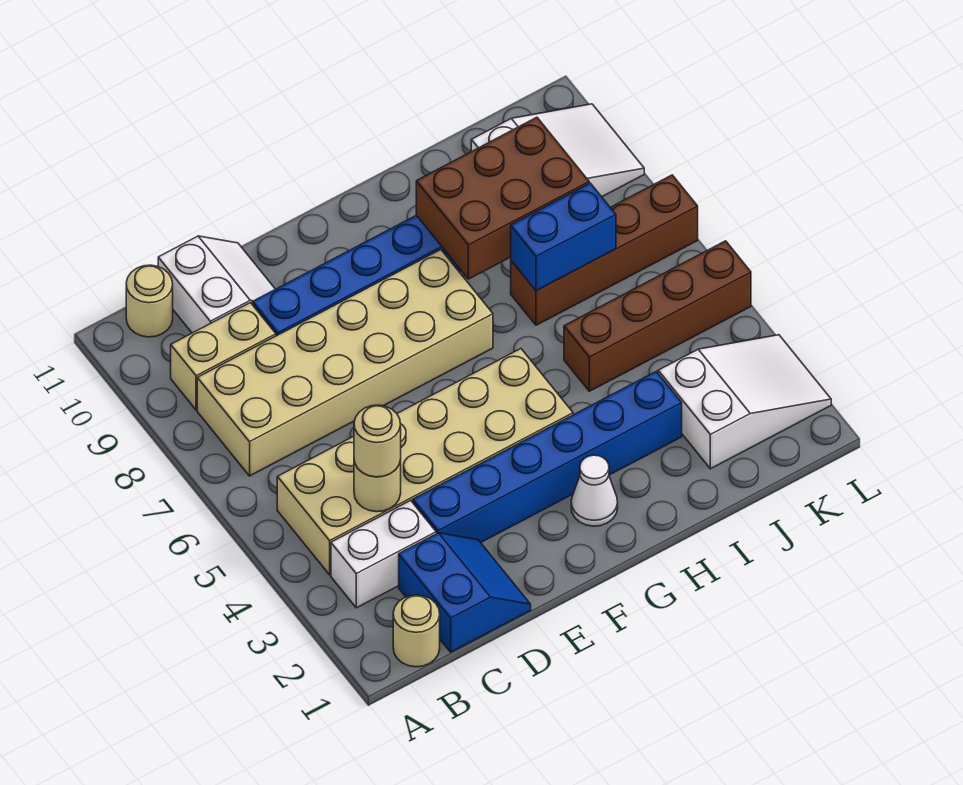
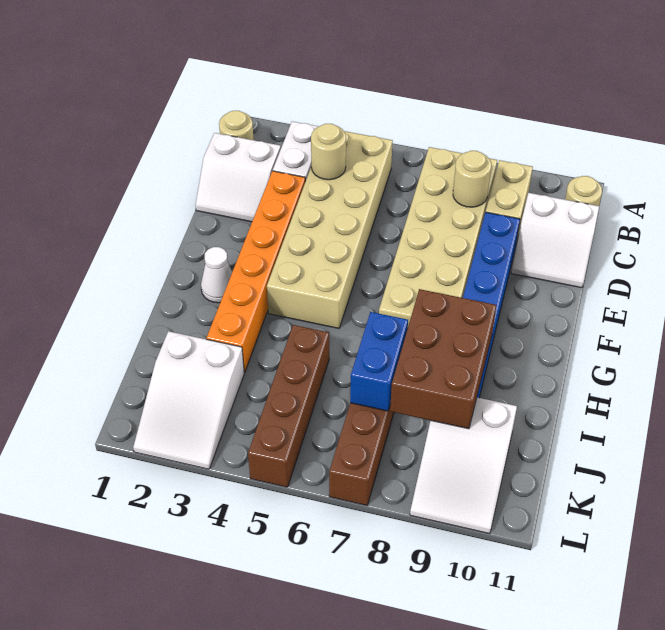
blue slope C1:D2 level 1 top C -> white slope C1:D2 level 1 top C
tan round brick C4 level 3 -> tan round brick C8 level 2
blue brick D3:I3 level 1 -> orange brick D3:I3 level 1

